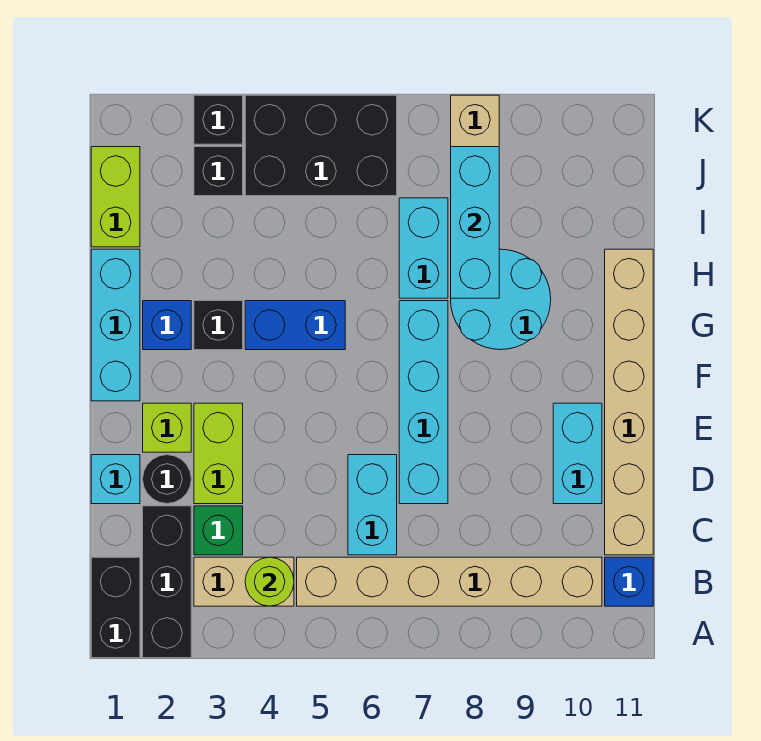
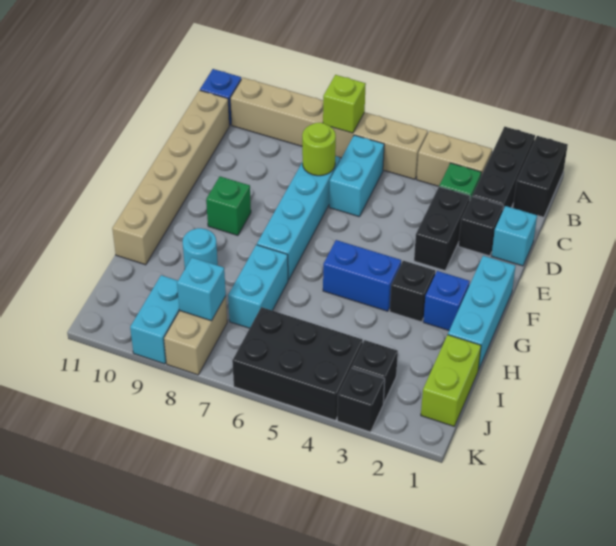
lime round brick B4 level 2 -> lime round brick D7 level 2
black round brick D2 level 1 -> black brick D2 level 1
lime brick D3:E3 level 1 -> black brick D3:E3 level 1
cyan brick D10:E10 level 1 -> cyan brick J9:K9 level 1
lime brick E2 level 1 -> lime brick B7 level 2
none -> green brick F9 level 1
cyan round brick G8:H9 level 1 -> cyan round brick H9 level 1
cyan brick H8:J8 level 2 -> cyan brick J8 level 2

